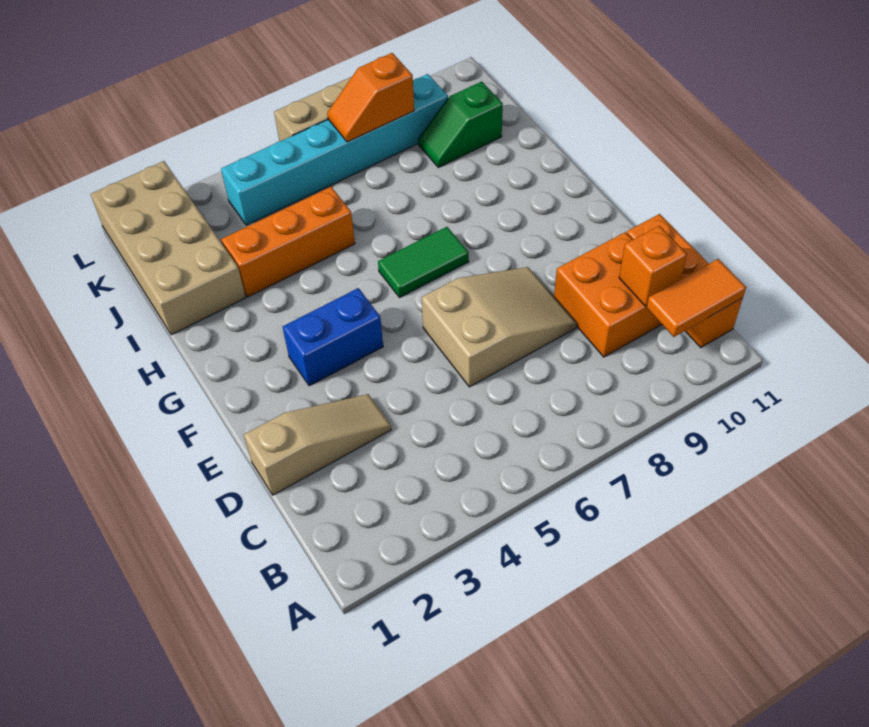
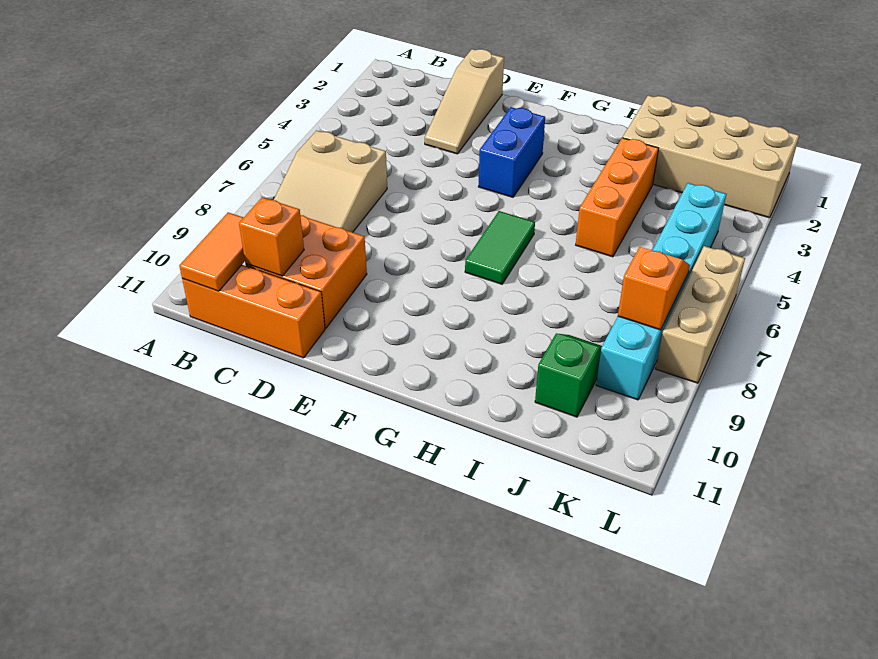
tan slope D6:E8 level 1 top 6 -> tan slope B6:C8 level 1 top 6

